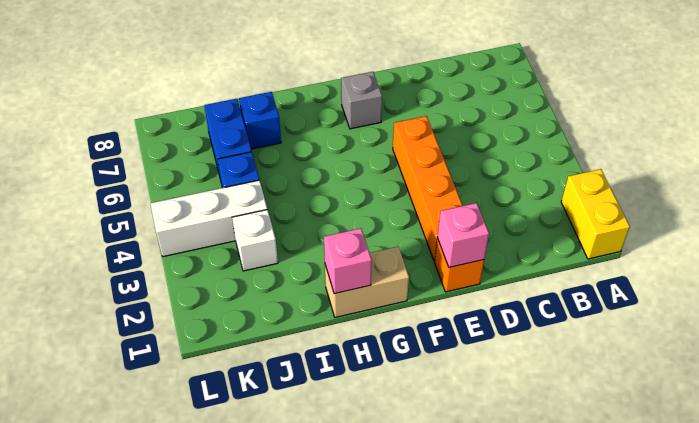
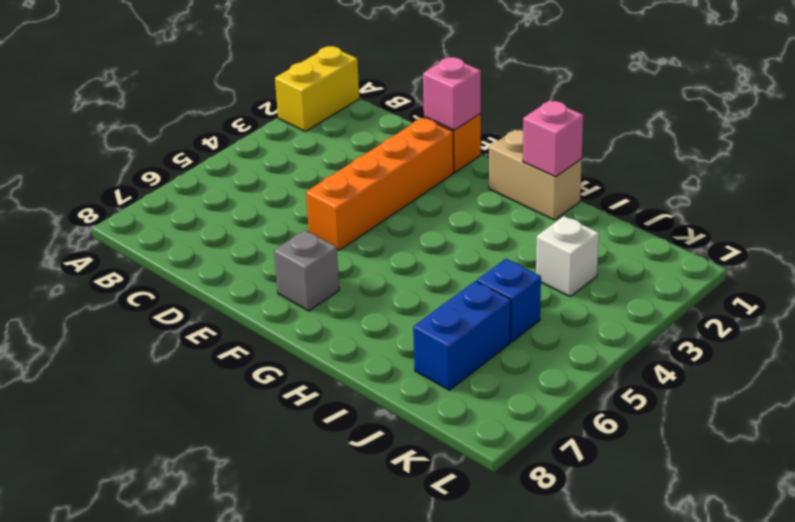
blue brick I7 level 1 -> none
white brick J4:L4 level 1 -> none

